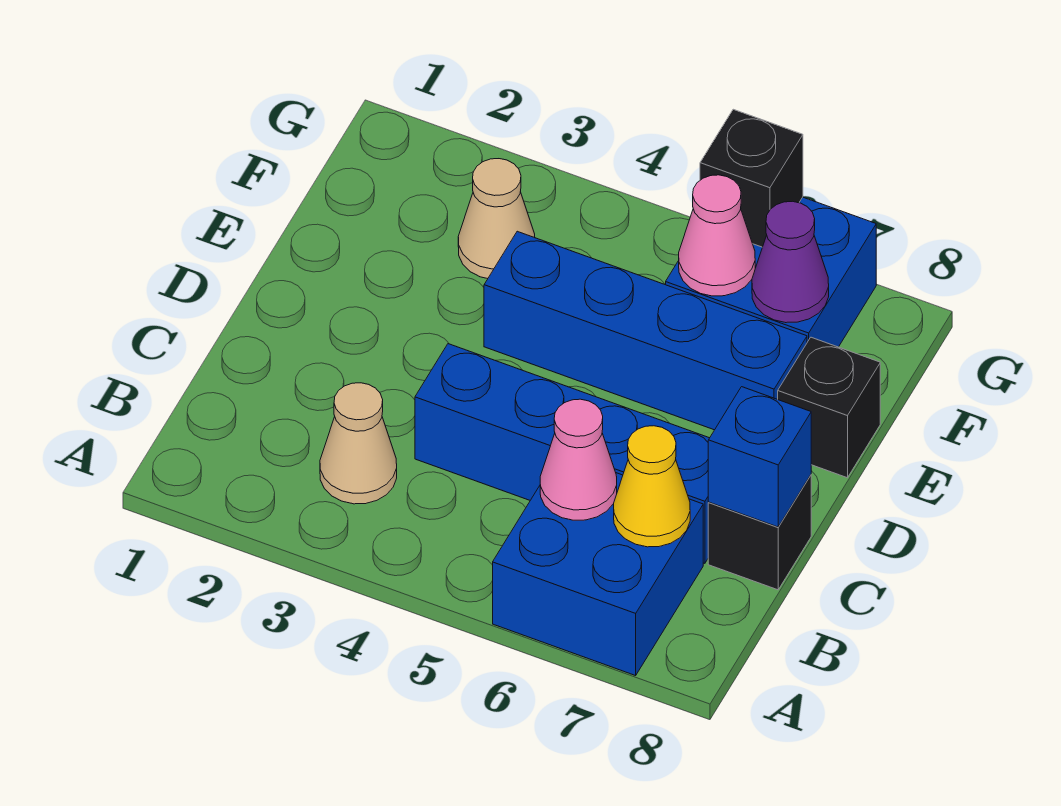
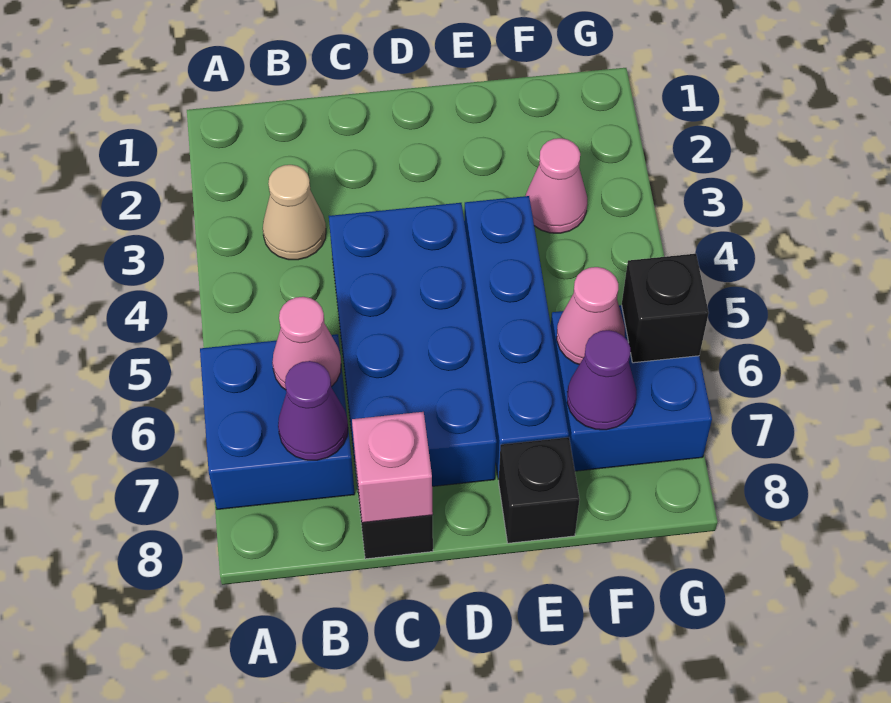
yellow cone B7 level 2 -> purple cone B7 level 2
blue brick C4:C7 level 1 -> blue brick C4:D7 level 1
blue brick C8 level 2 -> pink brick C8 level 2
tan cone F3 level 1 -> pink cone F3 level 1

